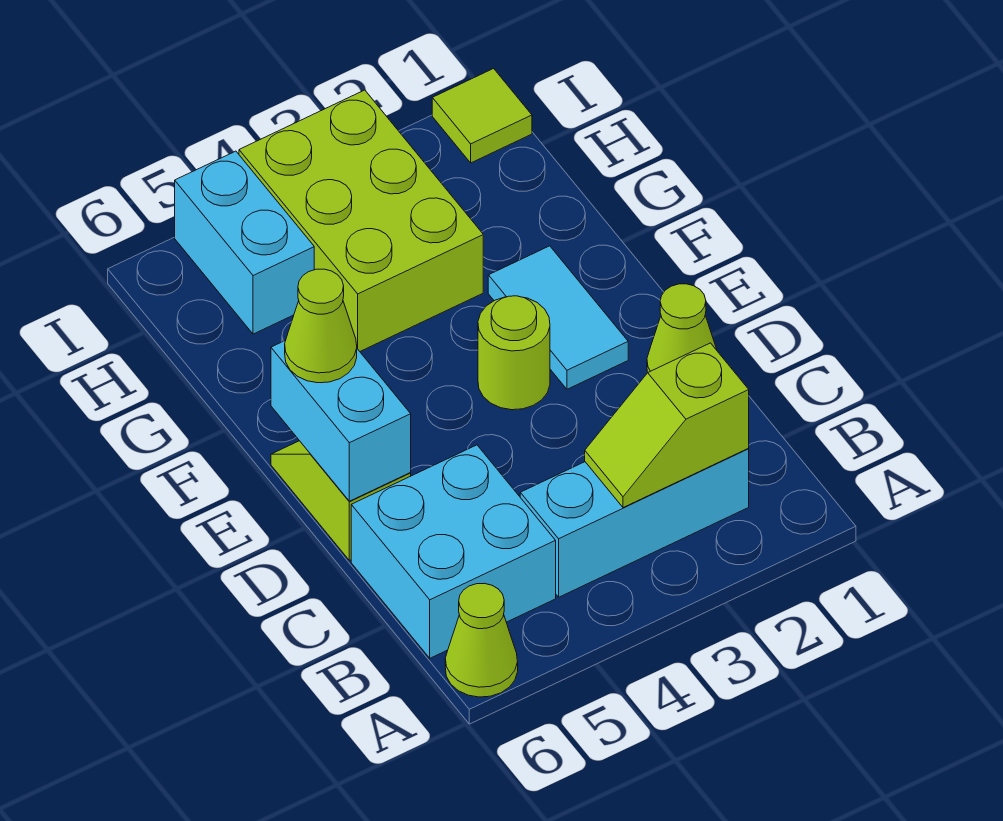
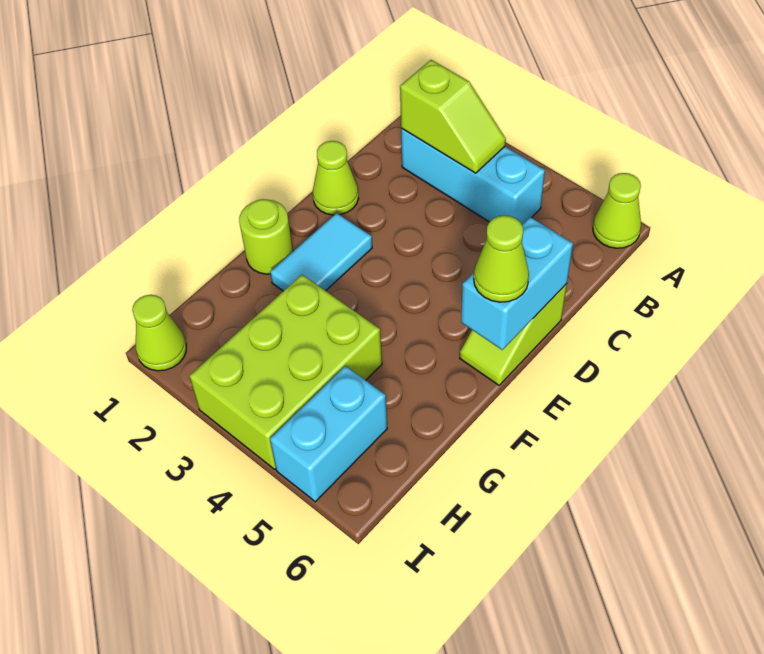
cyan brick B5:C6 level 1 -> none
lime round brick E3 level 1 -> lime round brick F1 level 1
lime tile I1 level 1 -> lime cone I1 level 1

